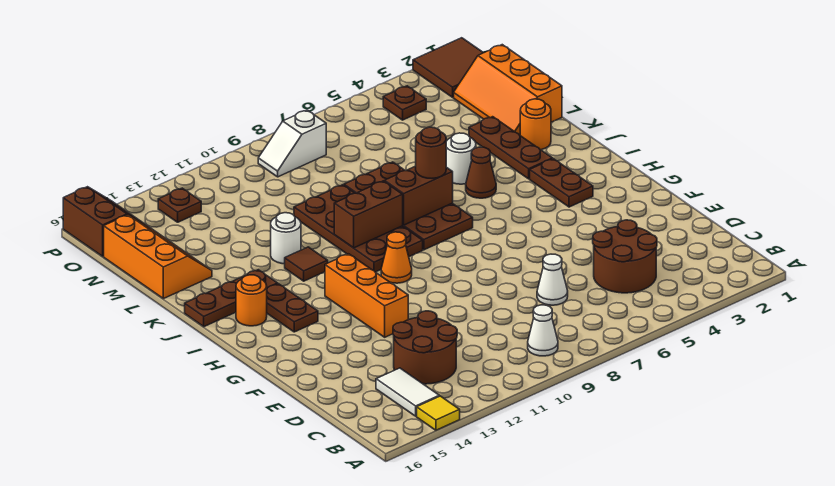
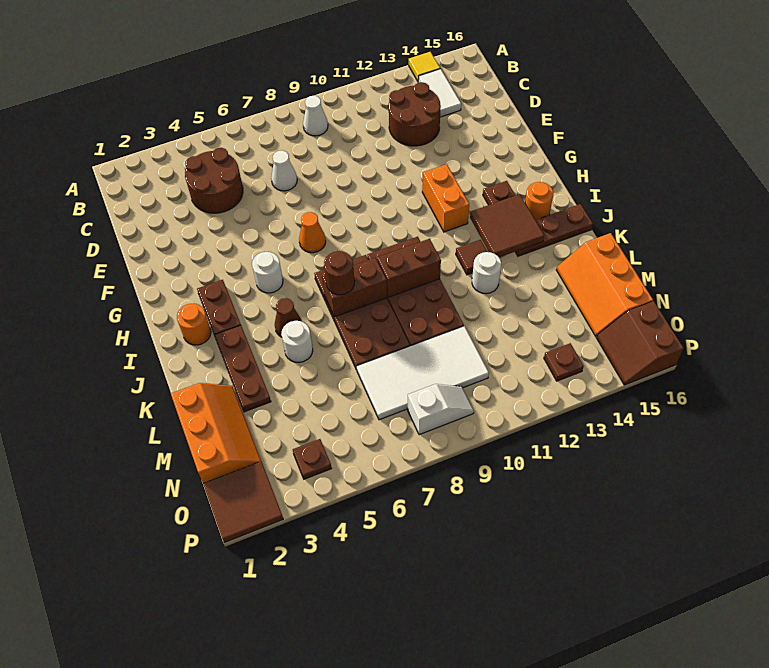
orange brick F12:H12 level 1 -> orange brick G12:H12 level 1
none -> white round brick H5 level 1
orange cone H10 level 1 -> orange cone G7 level 1
none -> brown tile I13:J14 level 2
orange round brick K2 level 1 -> orange round brick I2 level 1
none -> white tile M7:N10 level 1

